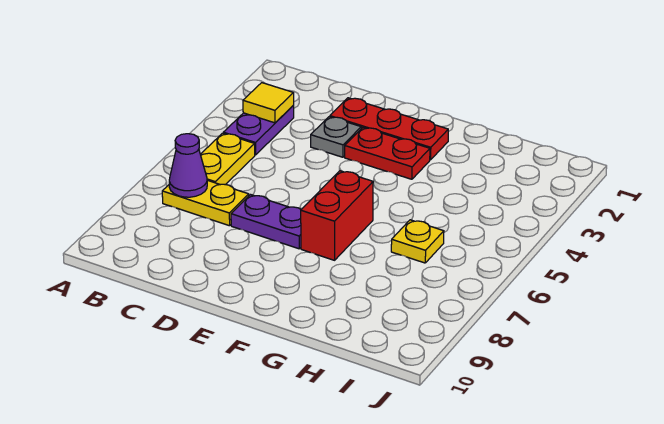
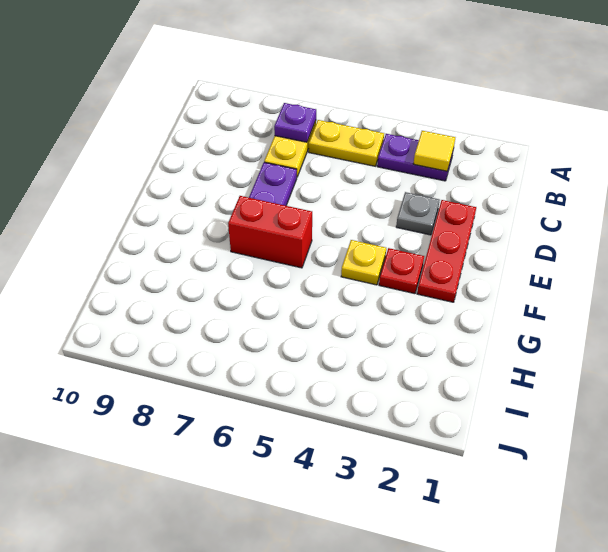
purple cone B7 level 2 -> purple plate B7 level 2
red plate E3:F3 level 1 -> red plate F3 level 1
yellow plate H6 level 1 -> yellow plate F4 level 1

